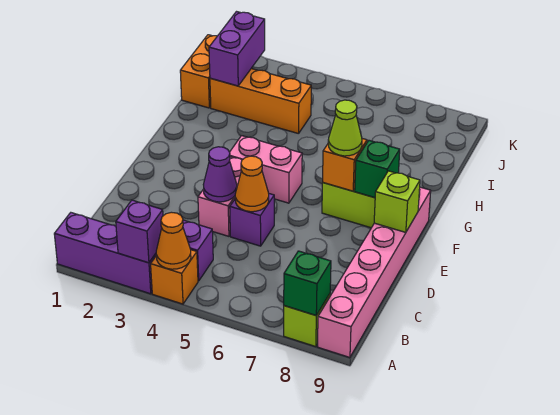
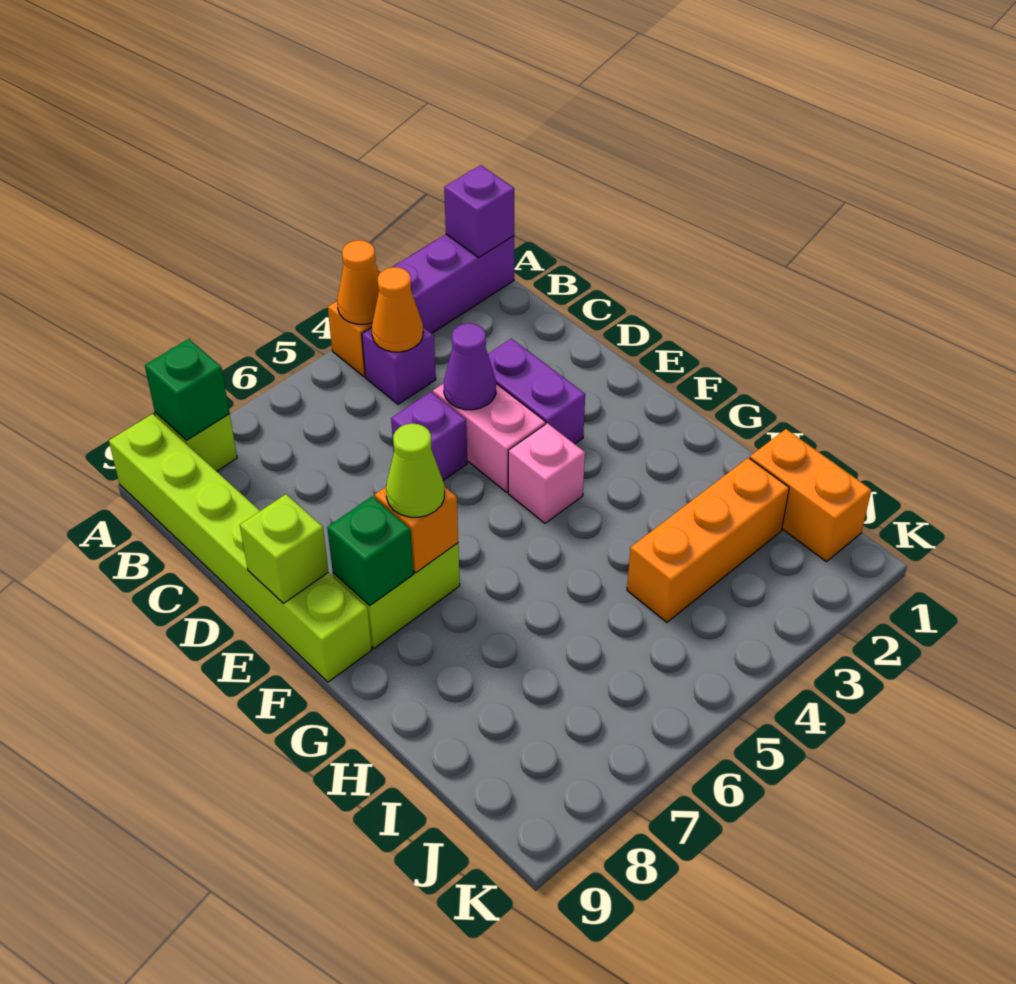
purple brick A3 level 2 -> purple brick A1 level 2
pink brick A9:F9 level 1 -> lime brick A9:F9 level 1
orange cone D5 level 2 -> orange cone B4 level 2
pink brick F4:F5 level 1 -> pink brick F4 level 1
purple brick I2:J2 level 2 -> purple brick D3:E3 level 1

